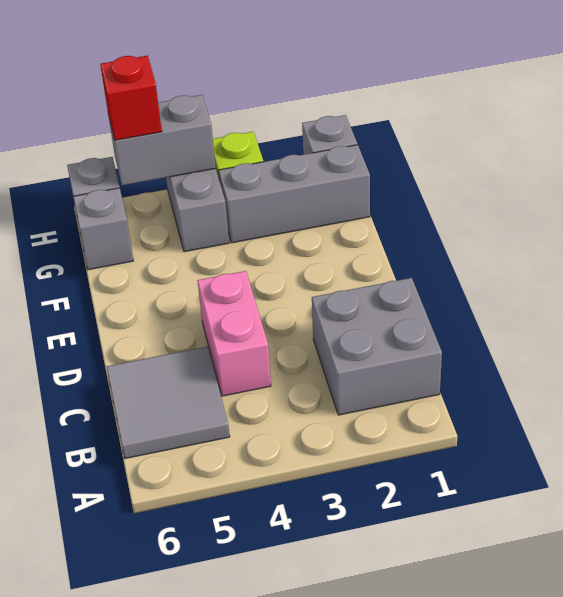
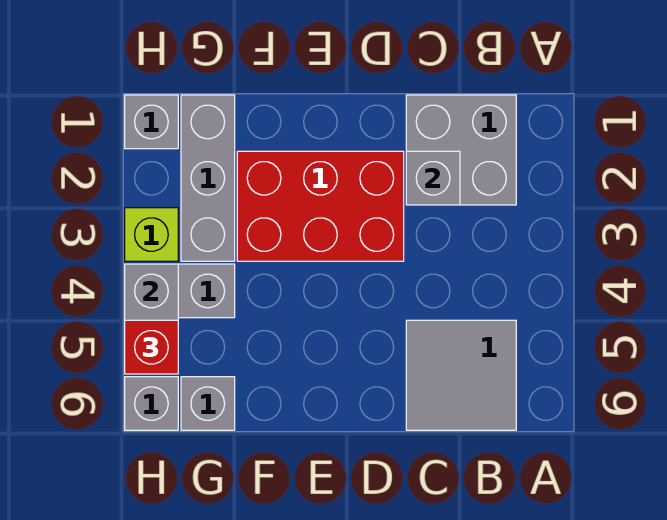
none -> grey brick C2 level 2
pink brick C4:D4 level 1 -> none
none -> red brick D2:F3 level 1

